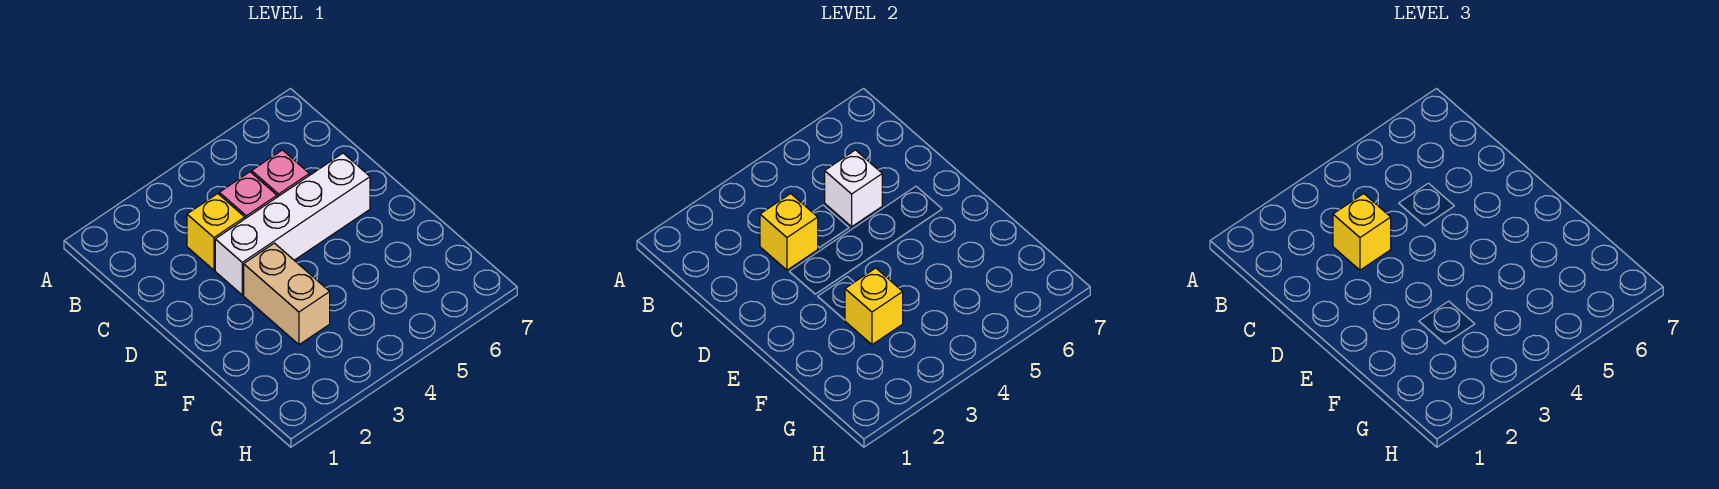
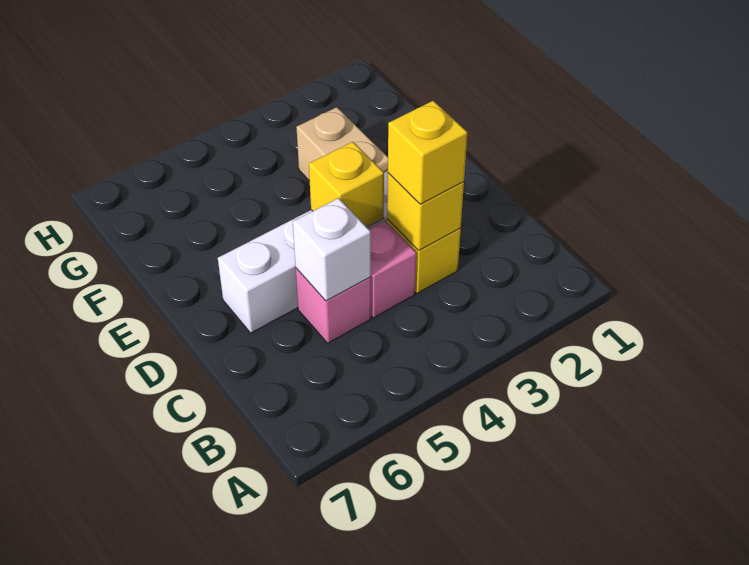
yellow brick F3 level 2 -> yellow brick D4 level 2

